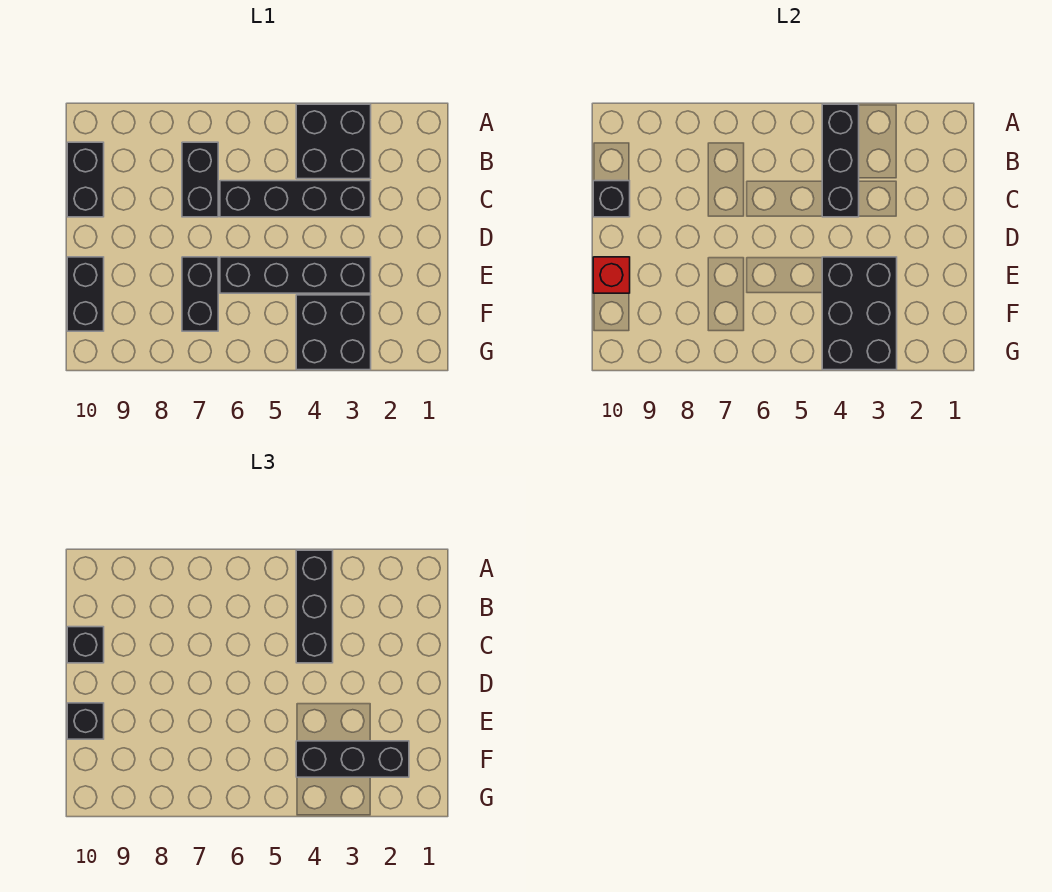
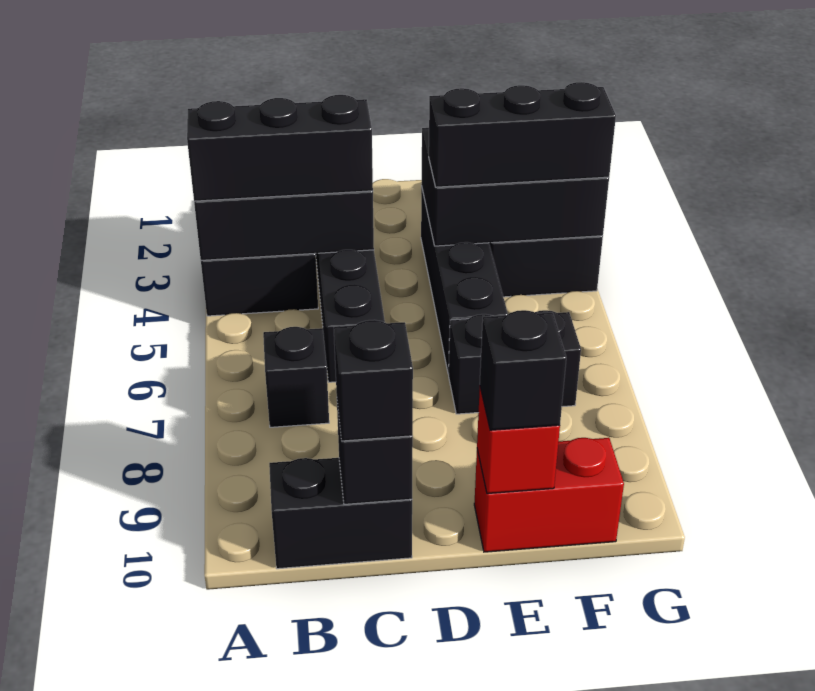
black brick B7:C7 level 1 -> black brick B7 level 1
black brick E10:F10 level 1 -> red brick E10:F10 level 1
black brick F2:F4 level 3 -> black brick E4:G4 level 3

